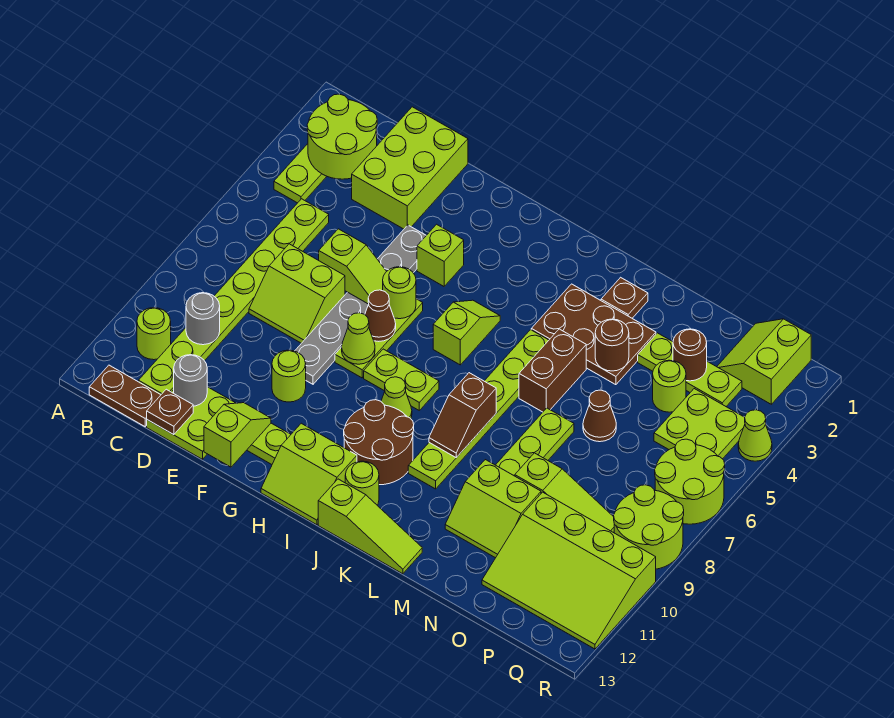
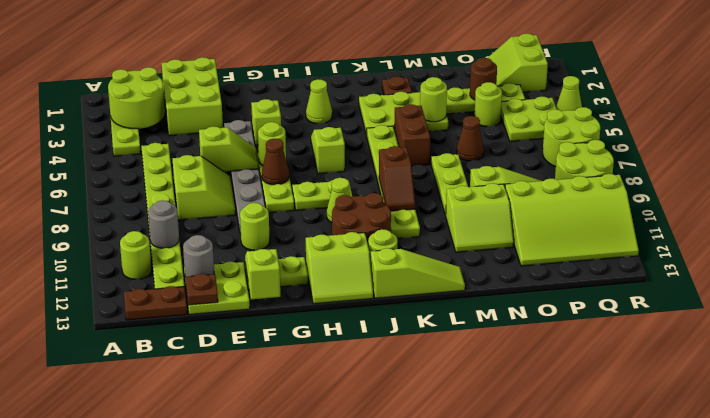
lime slope D7:E8 level 1 top 7 -> lime slope D7:E8 level 1 top D
lime cone G8 level 2 -> lime cone I3 level 1
brown plate K3:M4 level 1 -> lime plate K3:M4 level 1
brown round brick M4 level 2 -> lime round brick M4 level 2

